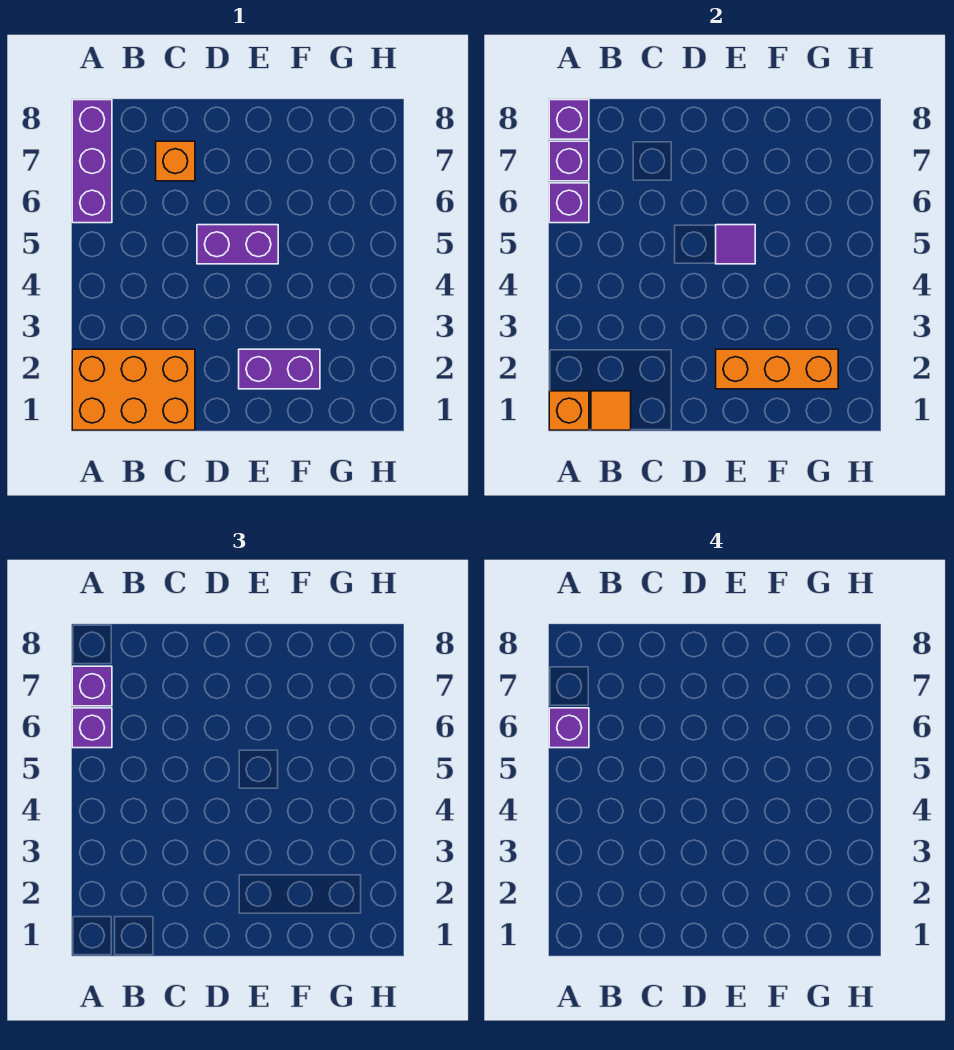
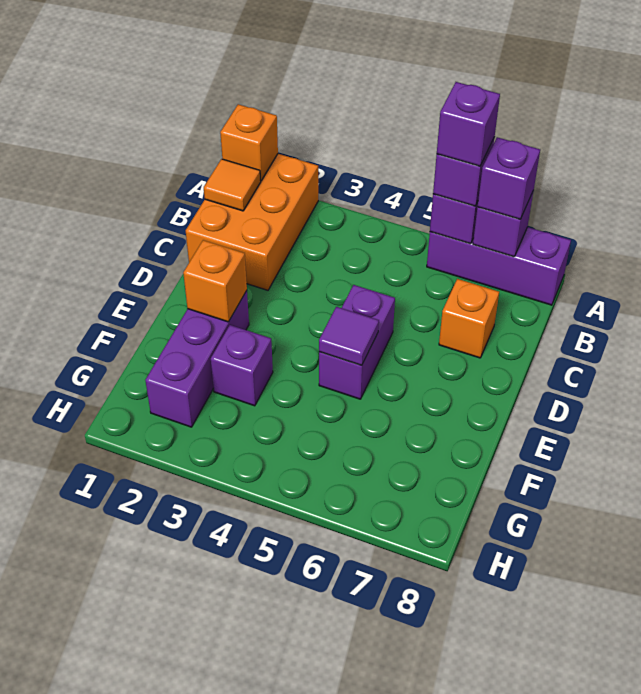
purple brick A8 level 2 -> purple brick F3 level 1
purple brick E2:F2 level 1 -> purple brick E2:G2 level 1
orange brick E2:G2 level 2 -> orange brick E2 level 2

